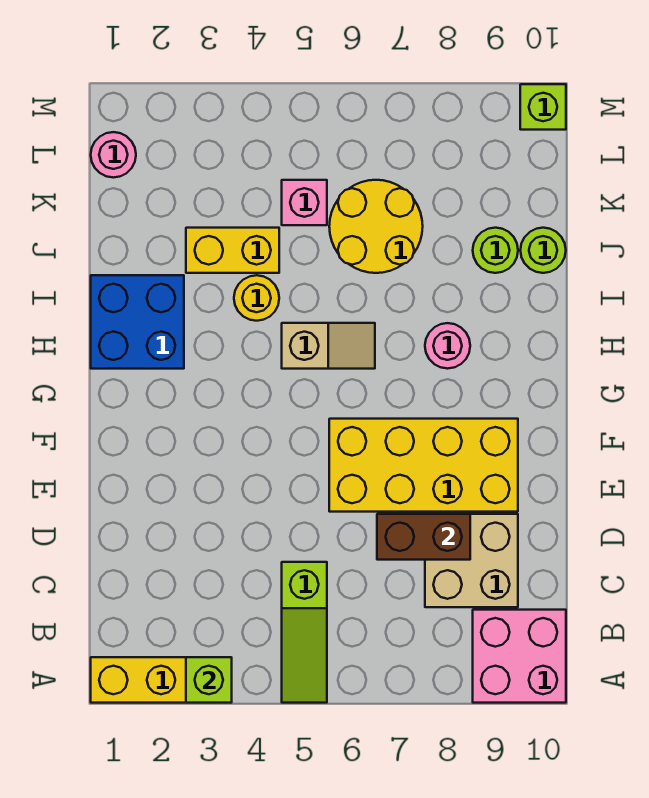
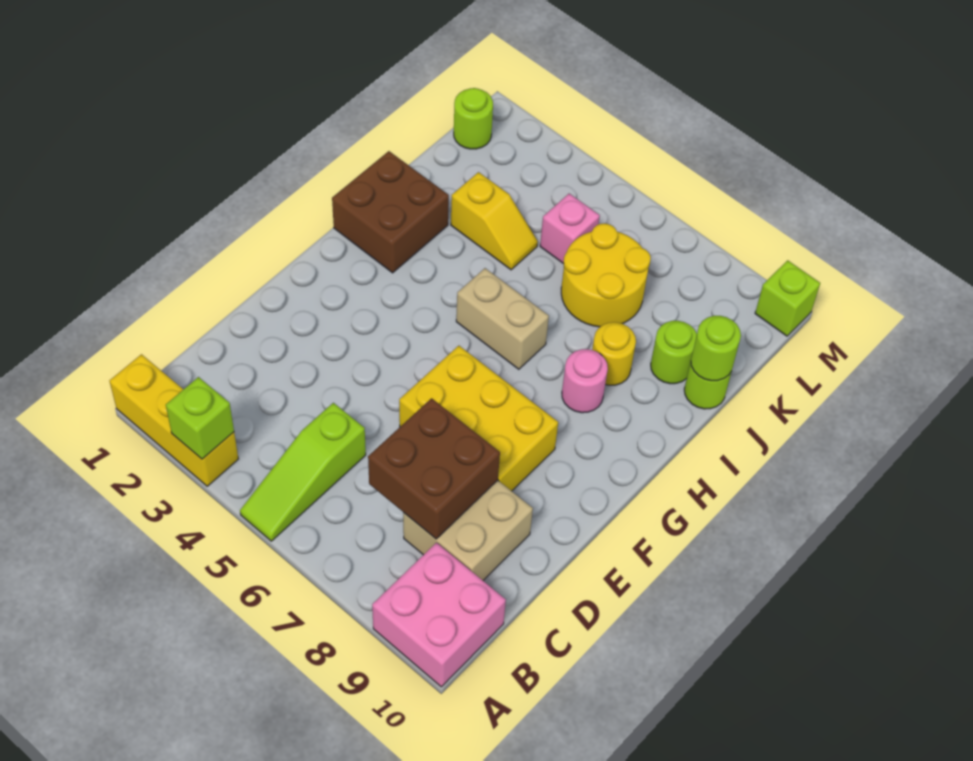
brown brick D7:D8 level 2 -> brown brick C7:D8 level 2
yellow brick E6:F9 level 1 -> yellow brick E6:F8 level 1
blue brick H1:I2 level 1 -> brown brick H1:I2 level 1
tan slope H5:H6 level 1 top 5 -> tan brick H5:H6 level 1
yellow round brick I4 level 1 -> yellow round brick I8 level 1
yellow brick J3:J4 level 1 -> yellow slope J3:J4 level 1 top 3
none -> lime round brick J10 level 2
pink round brick L1 level 1 -> lime round brick L1 level 1

